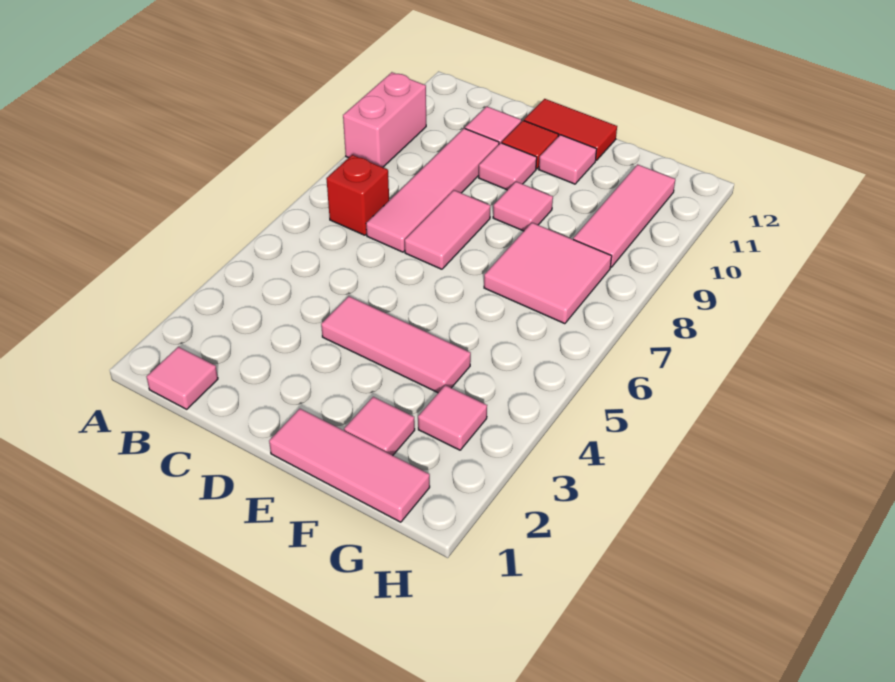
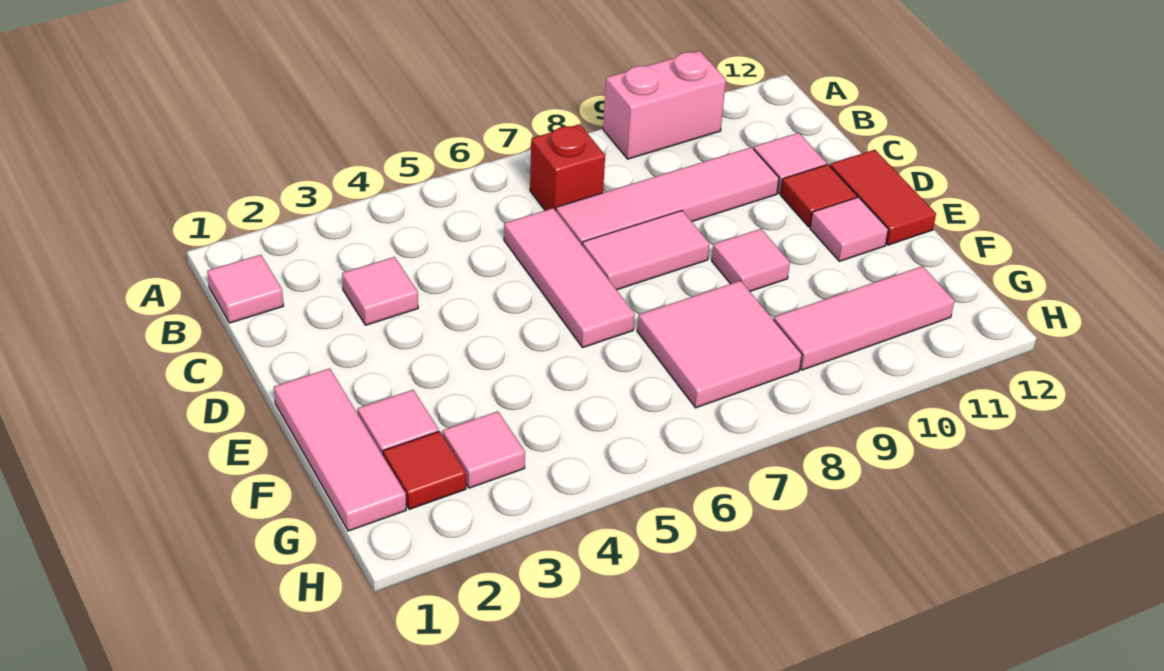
pink tile D4:F4 level 1 -> pink tile C6:E6 level 1
pink tile D10 level 1 -> pink tile C3 level 1
none -> red tile G2 level 1

